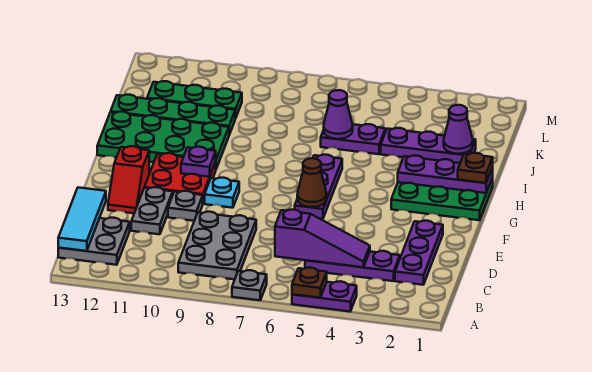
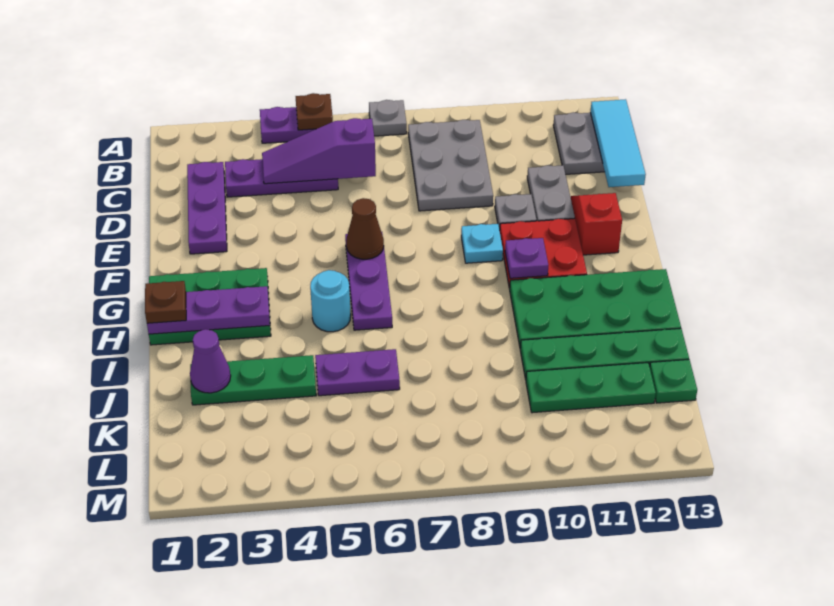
none -> cyan round brick H5 level 1
purple plate J2:J4 level 1 -> green plate J2:J4 level 1
purple cone J6 level 2 -> none
none -> green plate K13 level 1

